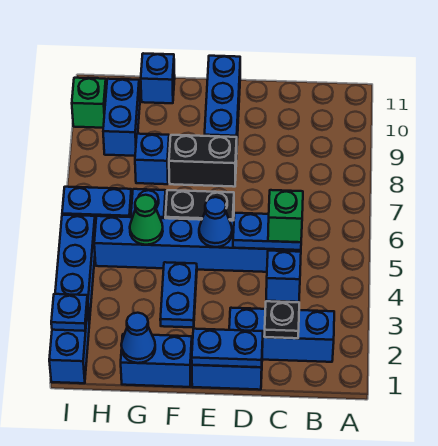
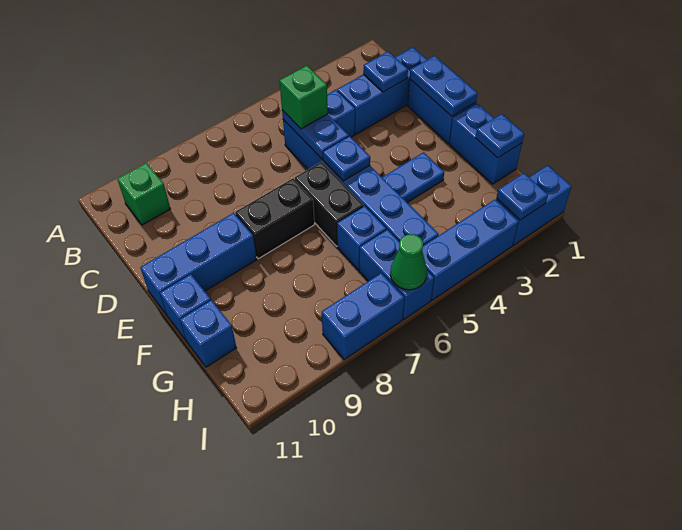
blue brick B2:D2 level 1 -> blue brick C1:C3 level 1
black plate C2 level 2 -> blue plate C2 level 2
blue cone E5 level 2 -> blue plate E5 level 2
black brick E8:F8 level 1 -> black brick E7:E8 level 1
blue cone G1 level 2 -> blue plate G1 level 2
green cone G5 level 2 -> green cone I6 level 2
blue brick G8 level 1 -> blue brick F11 level 1
blue brick H9:H10 level 1 -> blue brick I7:I8 level 1
green brick I10 level 1 -> green brick B10 level 1

